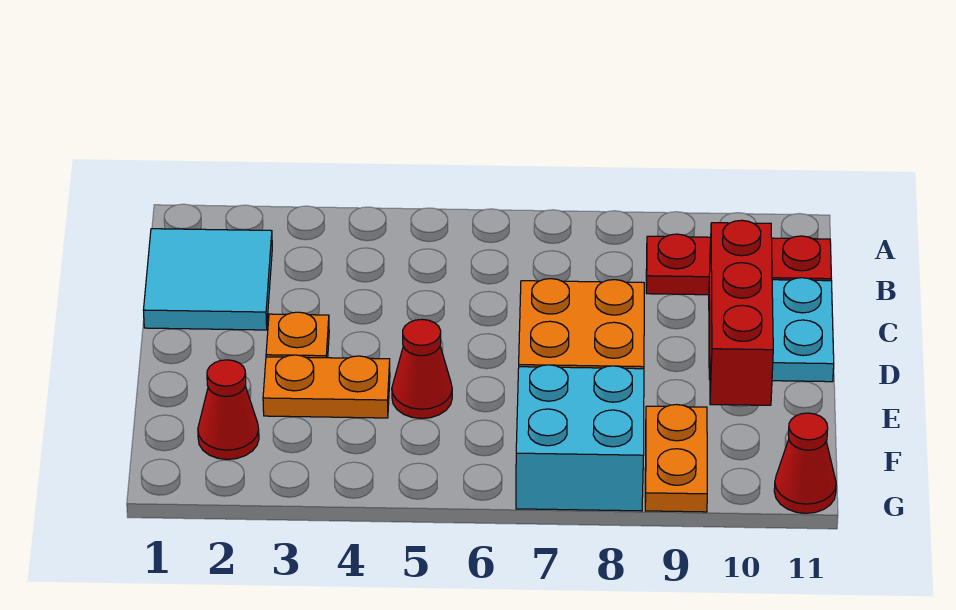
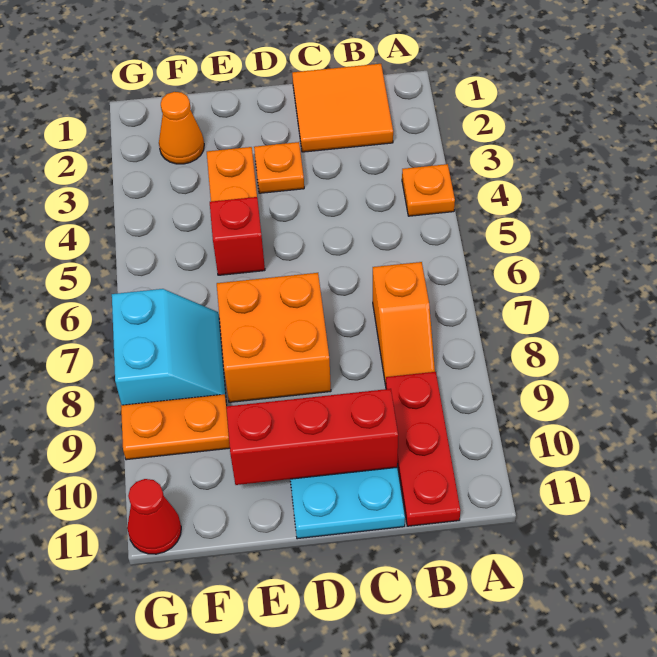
none -> orange plate A4 level 1
cyan tile B1:C2 level 1 -> orange tile B1:C2 level 1
none -> orange slope B7:B8 level 1 top 7
red cone E5 level 1 -> red brick E5 level 1
red cone F2 level 1 -> orange cone F2 level 1
cyan brick F7:G8 level 1 -> cyan slope F7:G8 level 1 top G

